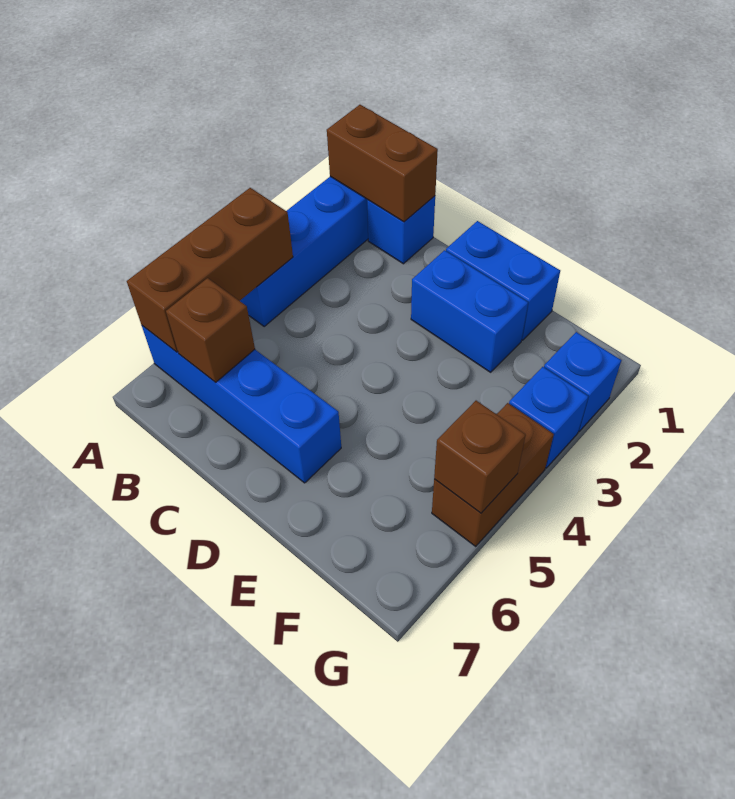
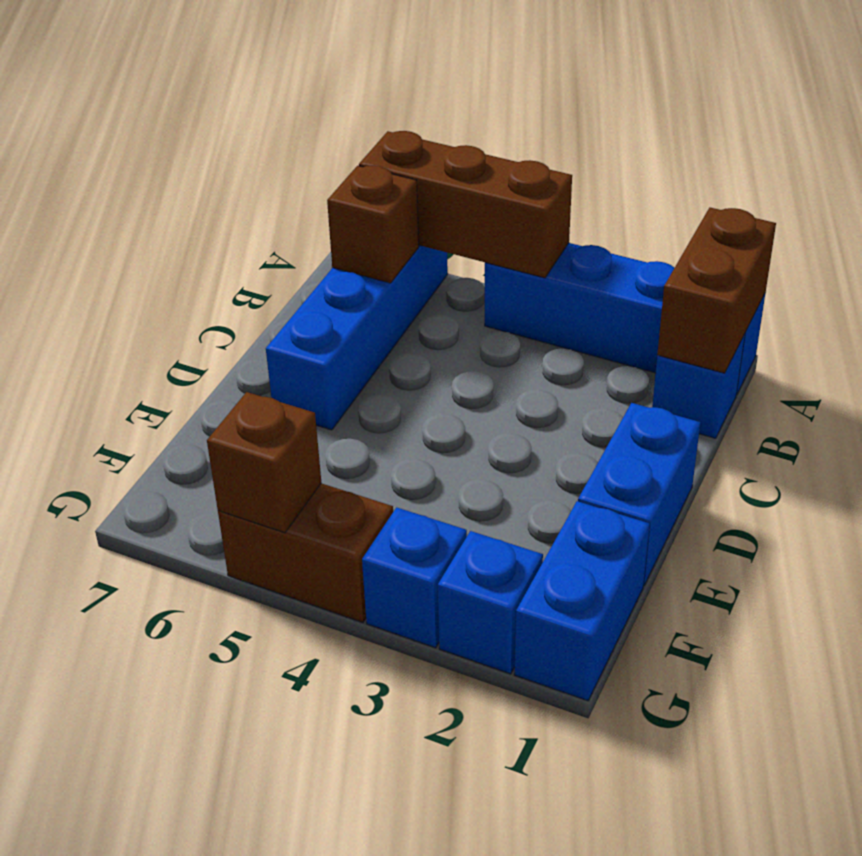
blue brick D2:E2 level 1 -> blue brick F1:G1 level 1

